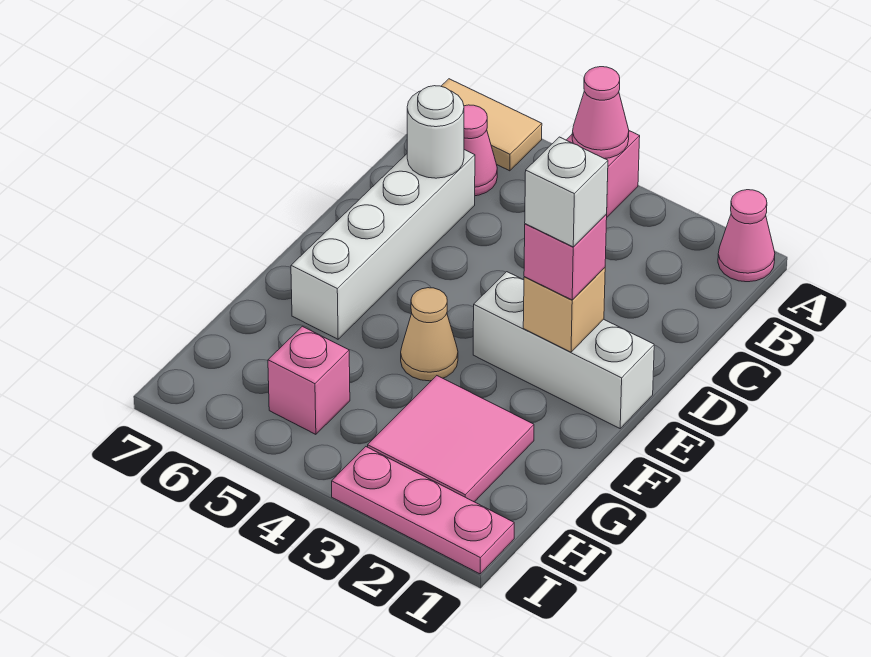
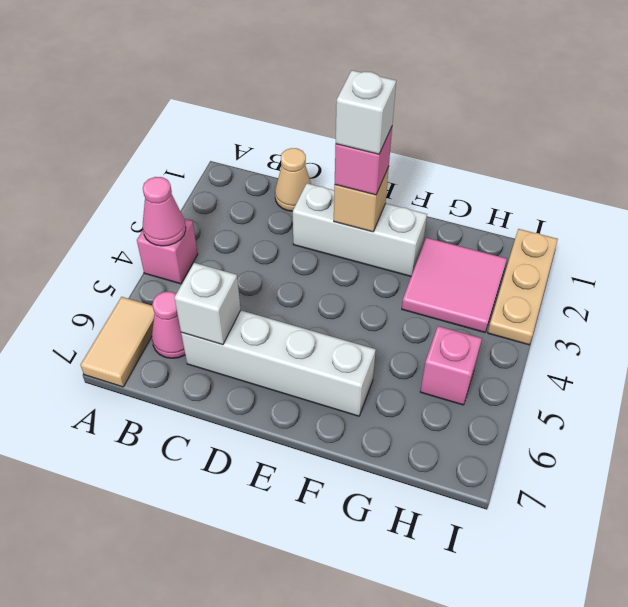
pink cone A1 level 1 -> none
white round brick C6 level 2 -> white brick C6 level 2
white brick E1:E3 level 1 -> white brick D2:F2 level 1
tan cone F4 level 1 -> tan cone C1 level 1
pink plate I1:I3 level 1 -> tan plate I1:I3 level 1

